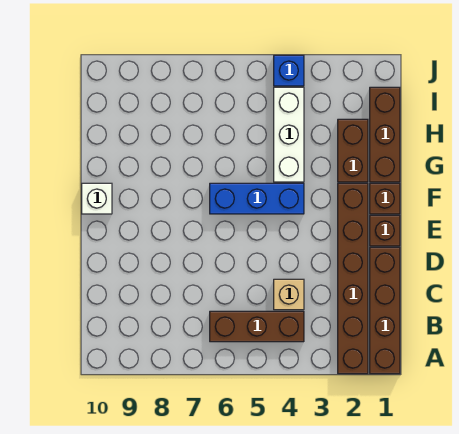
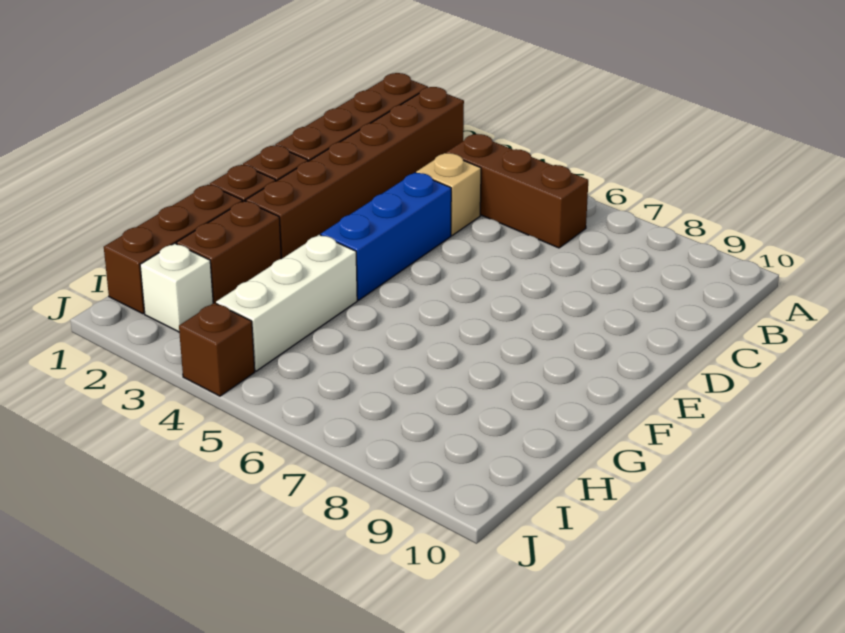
blue brick F4:F6 level 1 -> blue brick D4:F4 level 1
white brick F10 level 1 -> white brick I2 level 1
blue brick J4 level 1 -> brown brick J4 level 1

